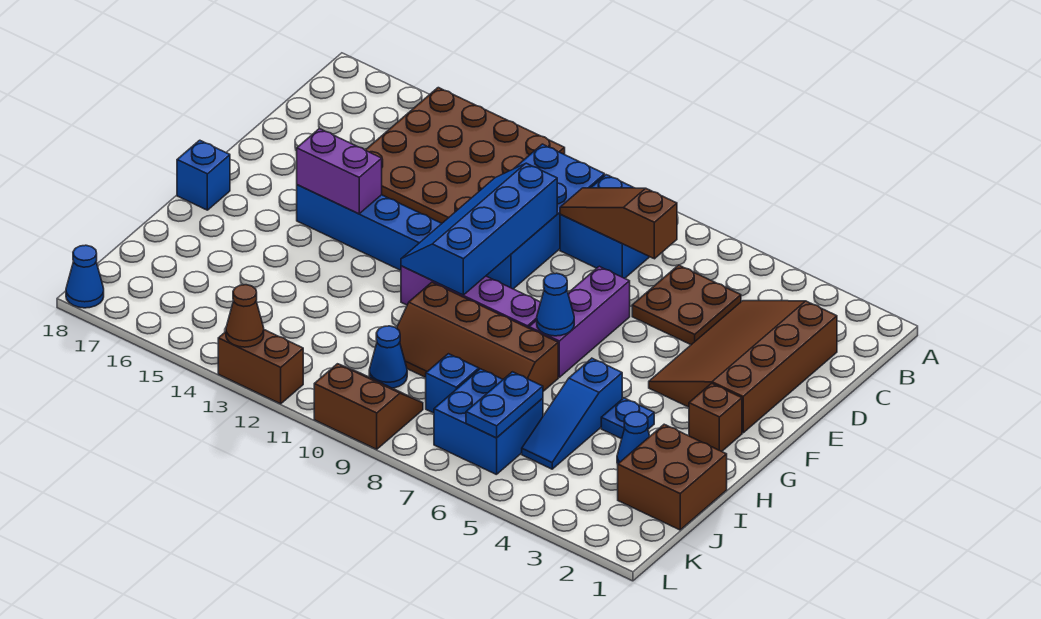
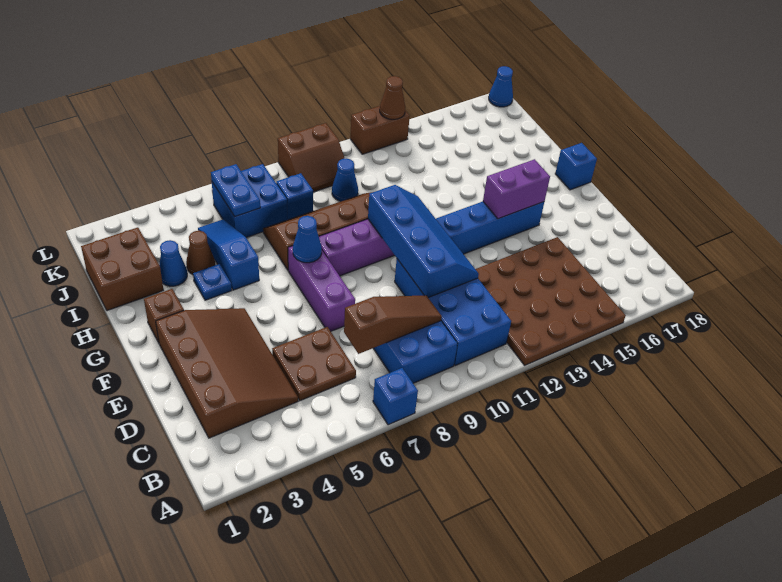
none -> blue brick A7 level 1
none -> brown cone I4 level 1

